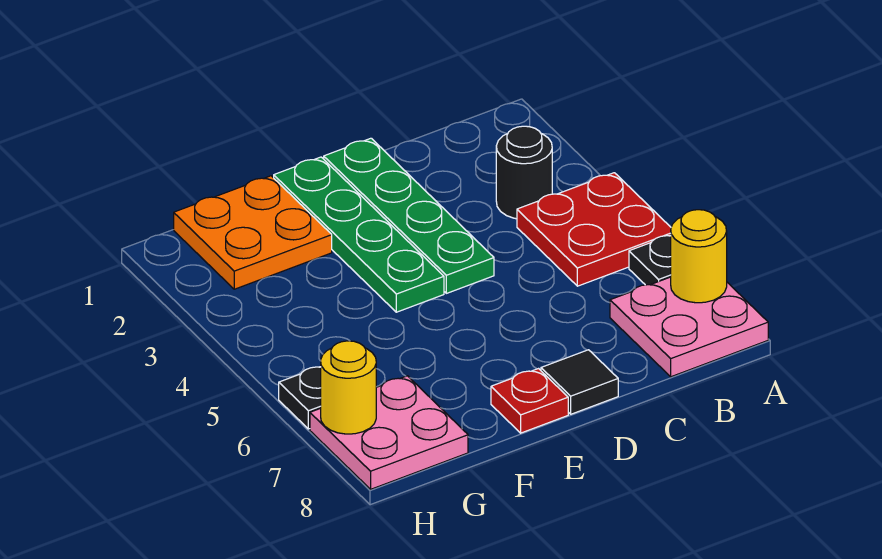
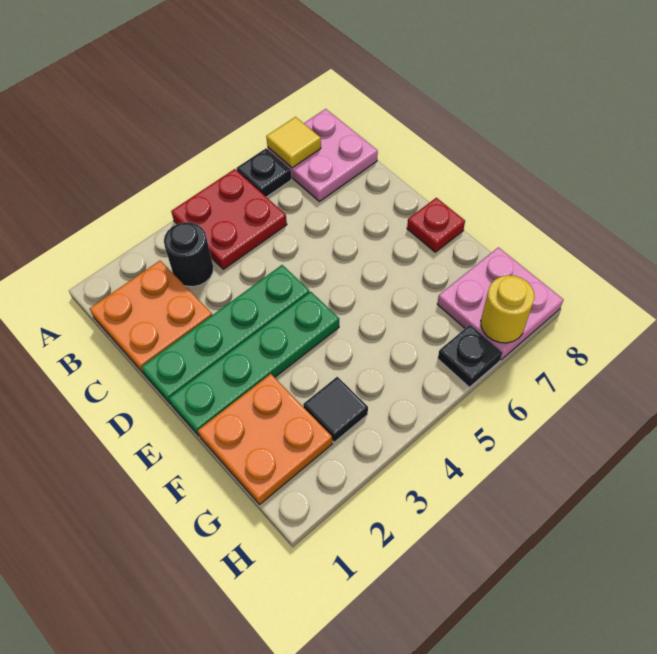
yellow round brick A7 level 2 -> yellow tile A7 level 2
none -> orange plate B1:C2 level 1
black tile D8 level 1 -> black tile G3 level 1

